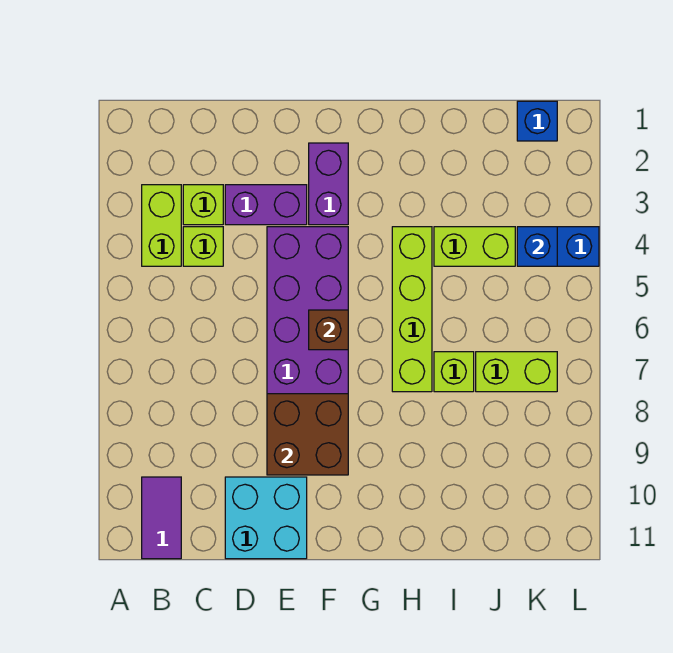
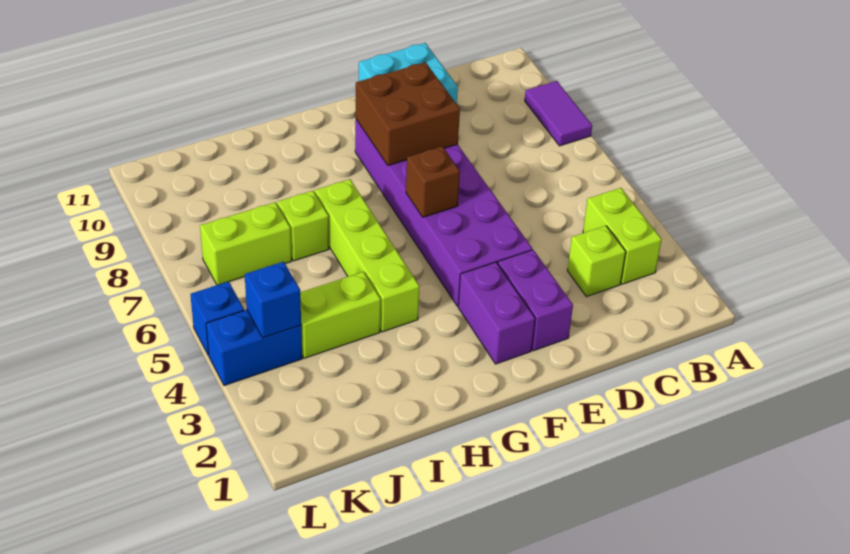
purple tile B10:B11 level 1 -> purple tile A8:A9 level 1
lime brick C4 level 1 -> none
purple brick D3:E3 level 1 -> purple brick E2:E3 level 1
blue brick K1 level 1 -> blue brick L5 level 1

